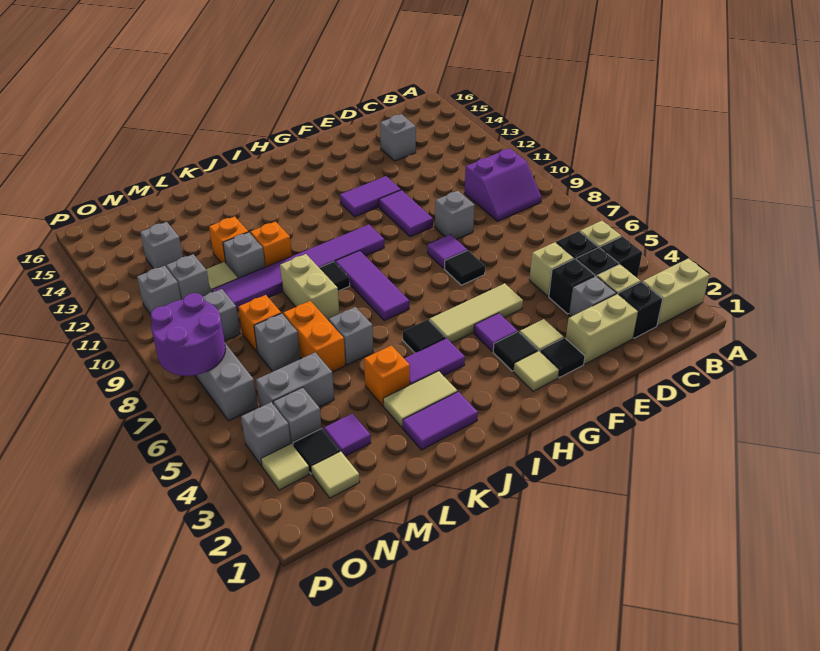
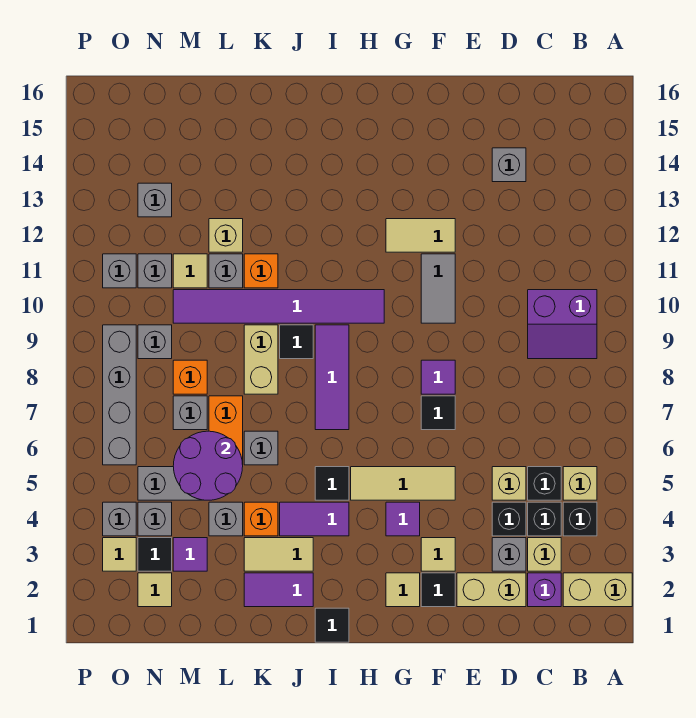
black brick C2 level 1 -> purple brick C2 level 1
grey brick E9 level 1 -> grey brick L4 level 1
purple tile F10:F11 level 1 -> grey tile F10:F11 level 1
purple tile F12:G12 level 1 -> tan tile F12:G12 level 1
black tile G3 level 1 -> black tile I1 level 1
orange brick L12 level 1 -> tan brick L12 level 1
purple round brick O7:P8 level 2 -> purple round brick L5:M6 level 2

